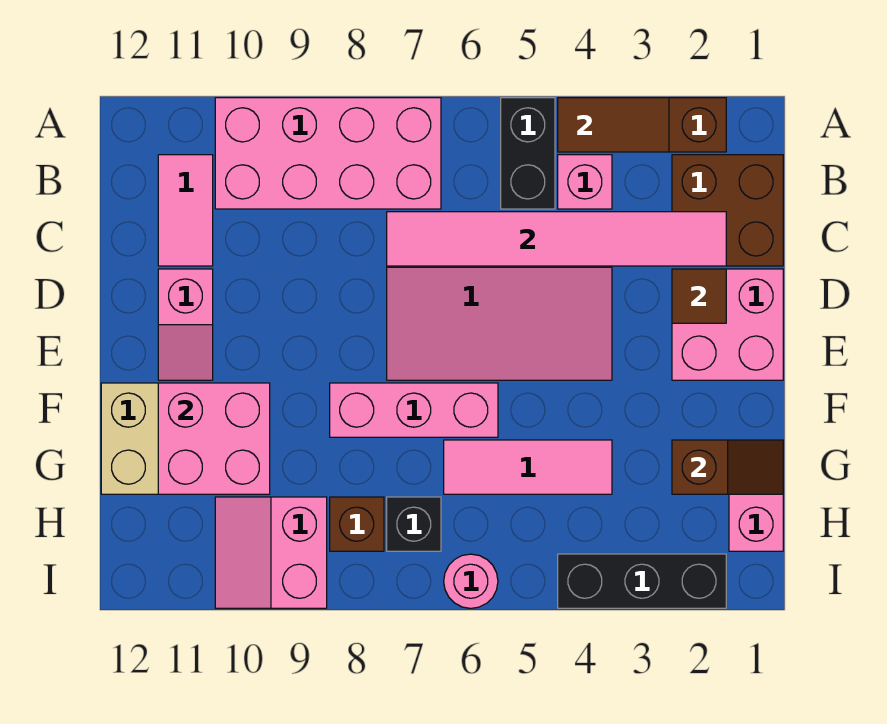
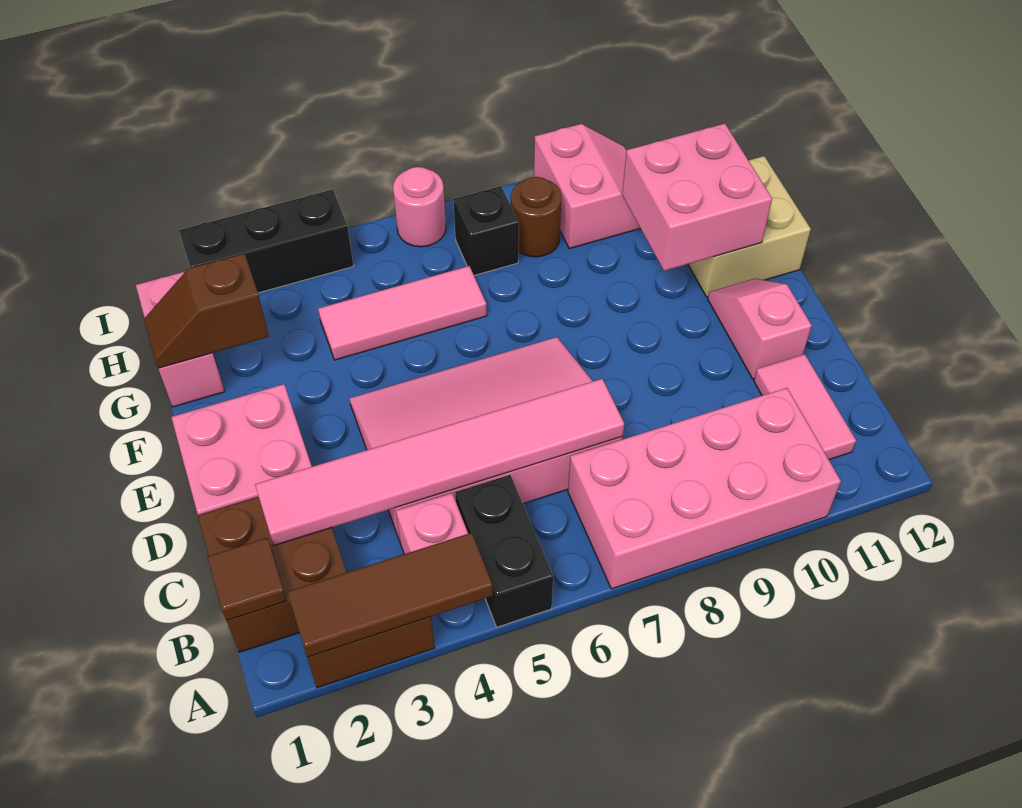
brown tile A3:A4 level 2 -> brown tile A2:A4 level 2
brown tile D2 level 2 -> brown tile B1 level 2
pink brick F6:F8 level 1 -> none
brown brick H8 level 1 -> brown round brick H8 level 1

